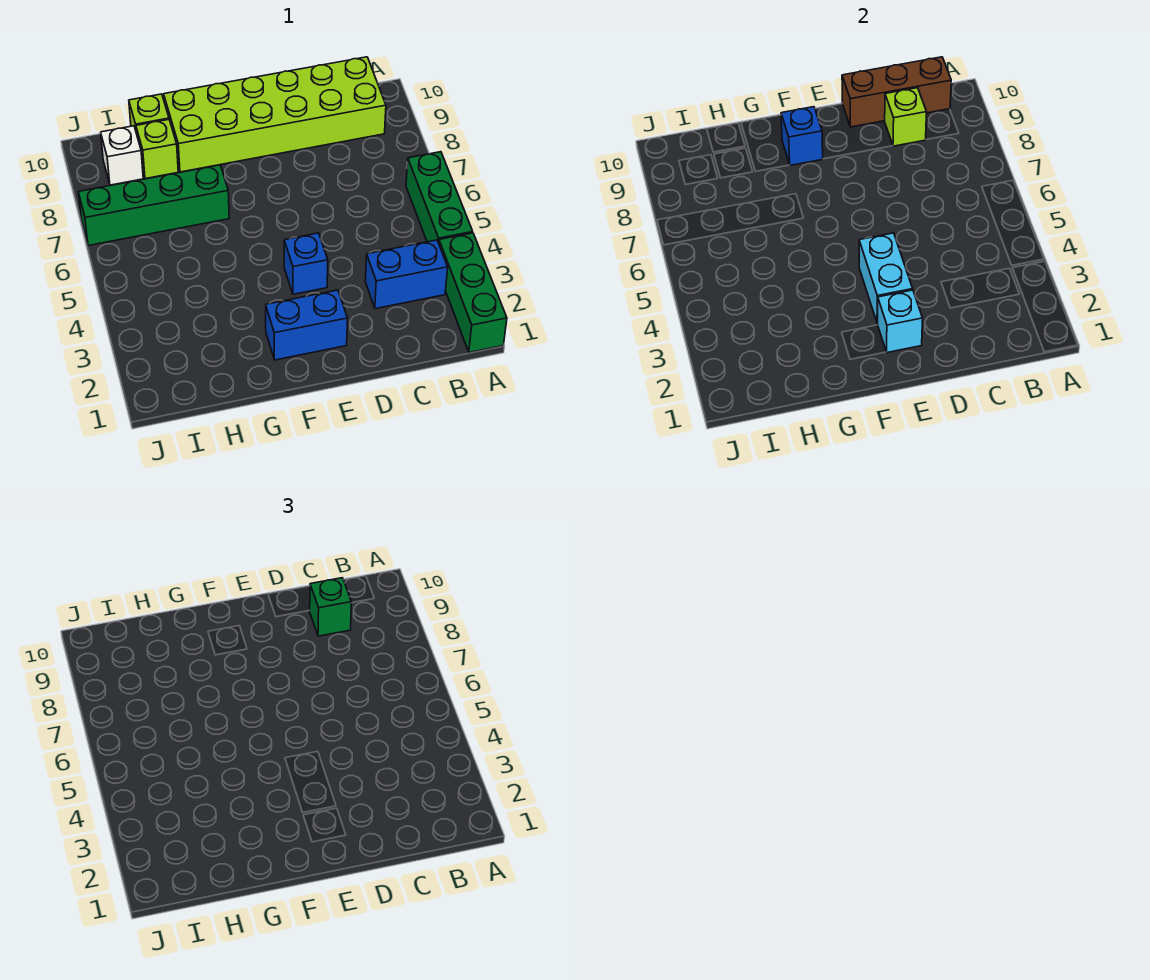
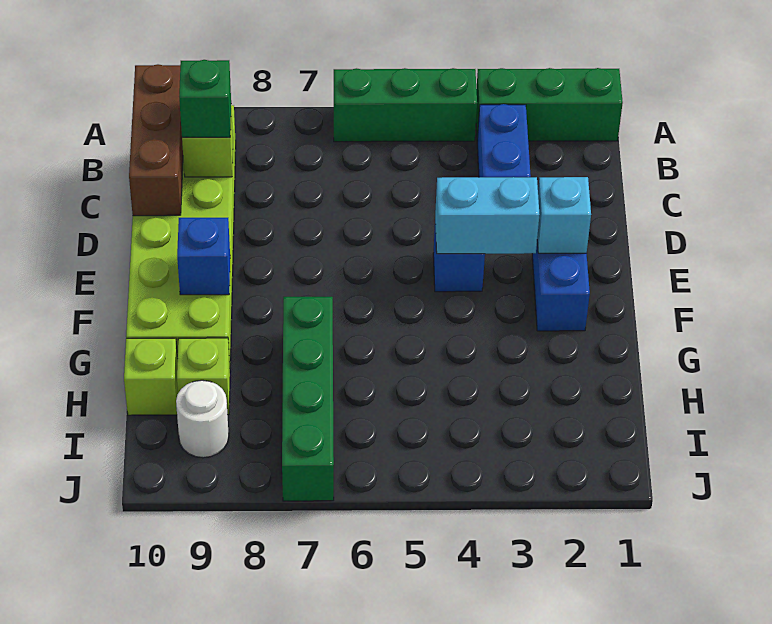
white brick I9 level 1 -> white round brick I9 level 1

